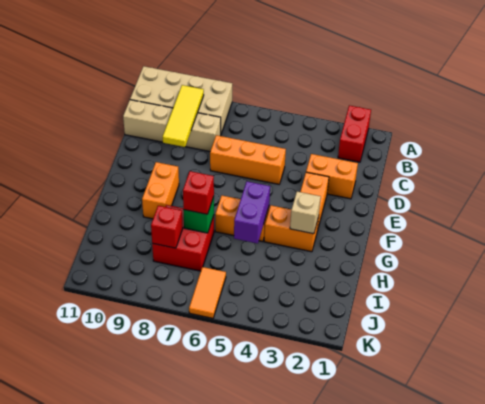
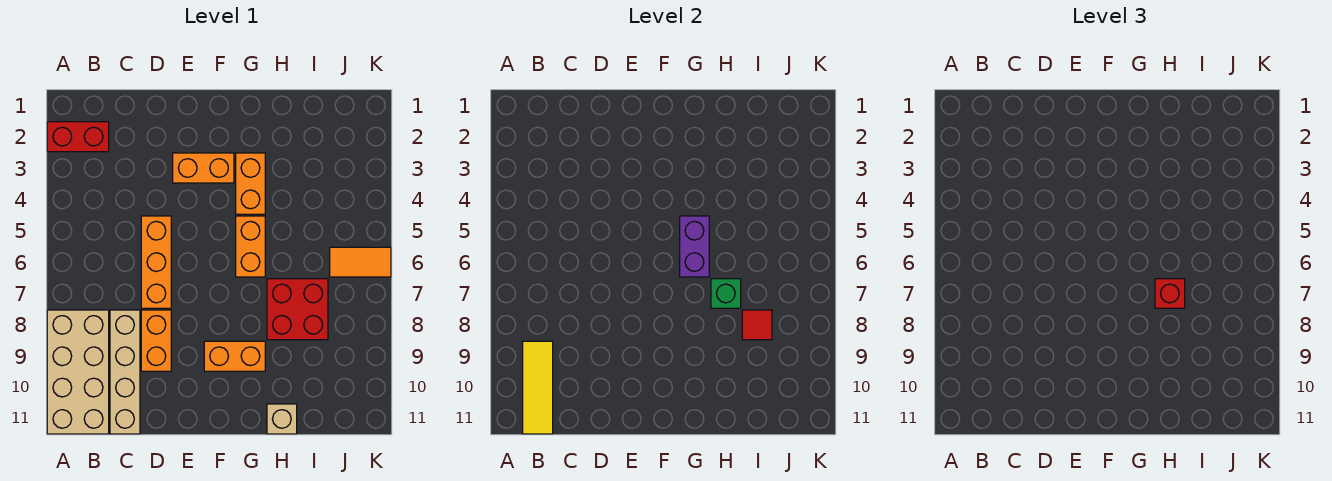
yellow tile B9:D9 level 2 -> yellow tile B9:B11 level 2
orange brick D2:D3 level 1 -> orange brick D8:D9 level 1
tan brick G3 level 2 -> tan brick H11 level 1
purple brick G5:H5 level 2 -> purple brick G5:G6 level 2
red brick I8 level 2 -> red tile I8 level 2

